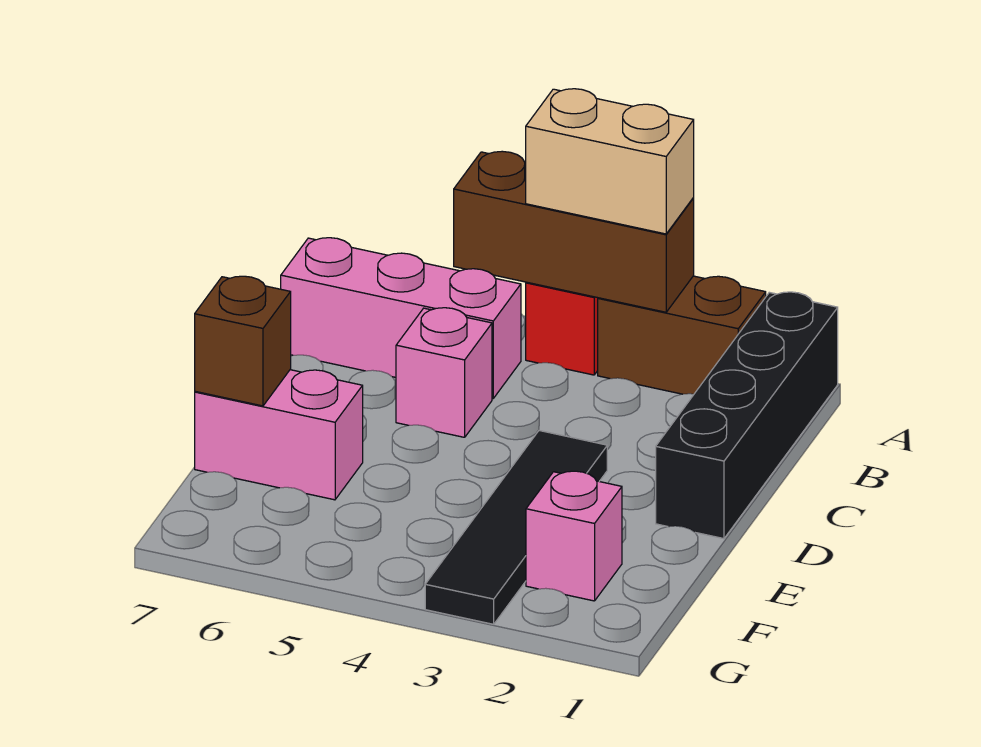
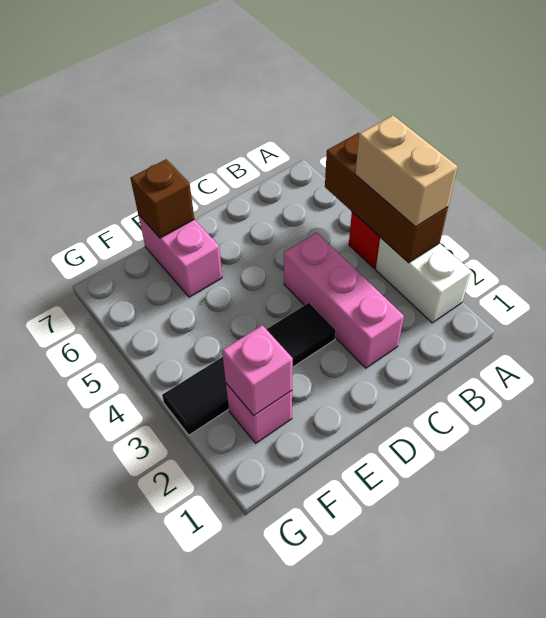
black brick A1:D1 level 1 -> none
brown brick A2:A3 level 1 -> white brick A2:A3 level 1
pink brick B5:B7 level 1 -> pink brick C2:C4 level 1
pink brick C5 level 1 -> pink brick F2 level 2

